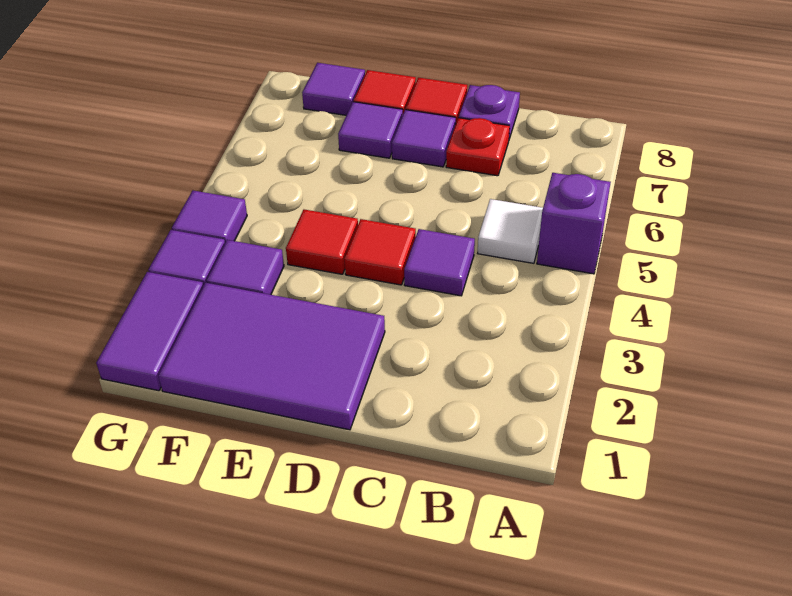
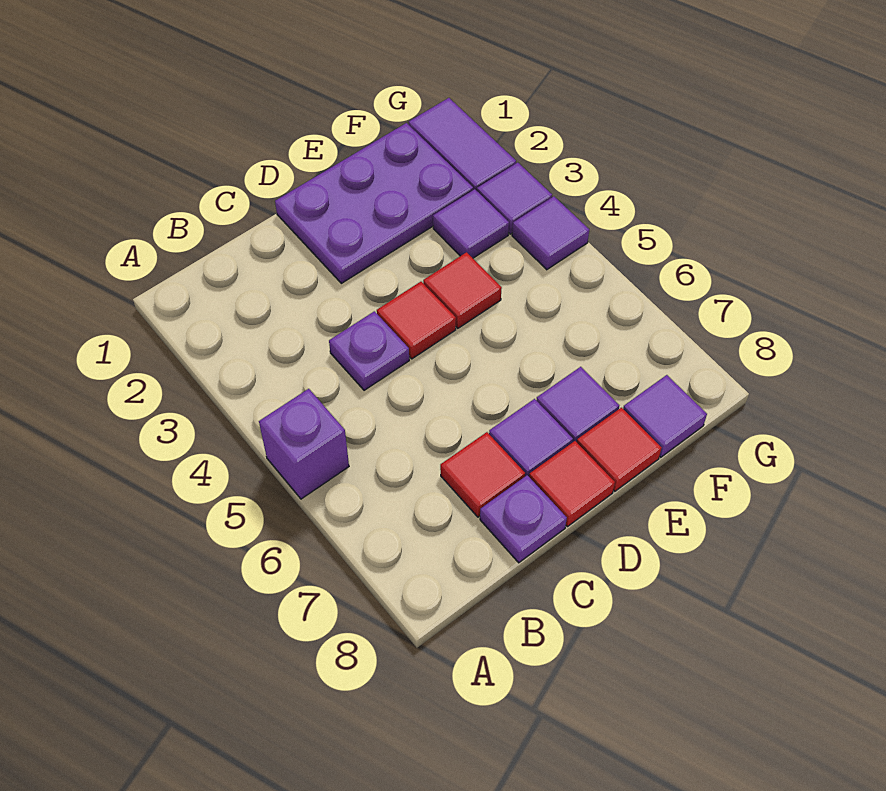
white tile B5 level 1 -> none
purple tile C4 level 1 -> purple plate C4 level 1
red plate C7 level 1 -> red tile C7 level 1
purple tile D1:F2 level 1 -> purple plate D1:F2 level 1

